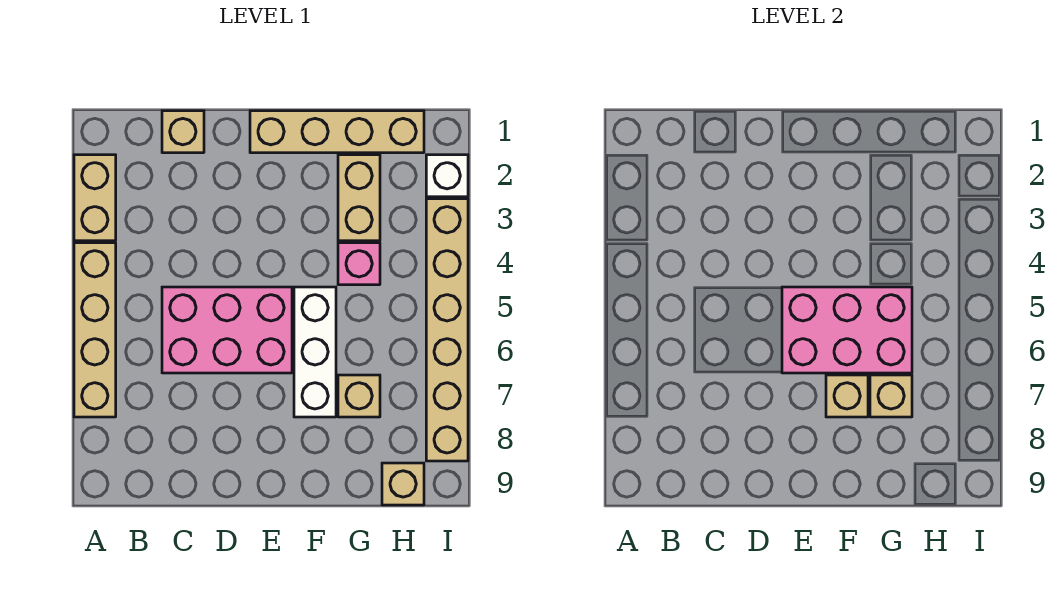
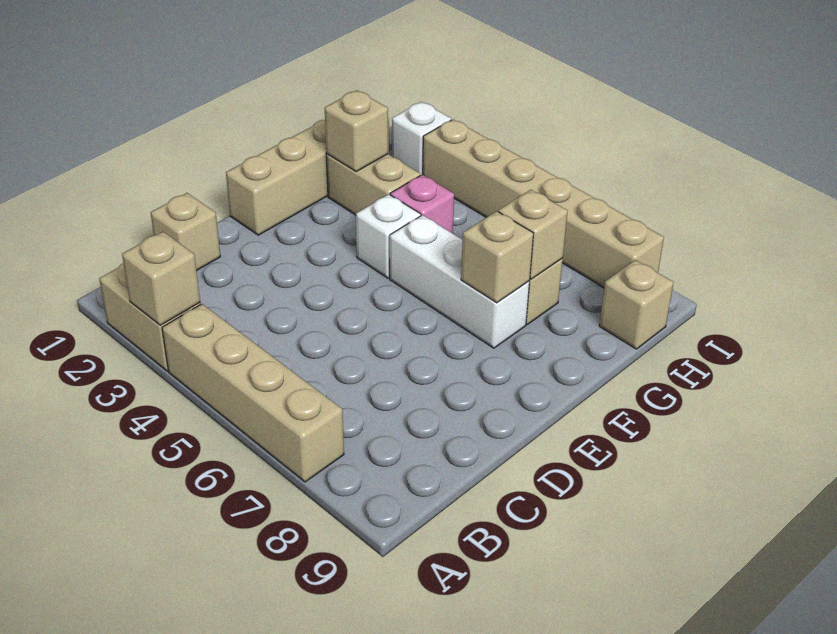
none -> tan brick A3 level 2
pink brick C5:E6 level 1 -> none
pink brick E5:G6 level 2 -> none
none -> white brick F4 level 1
none -> tan brick G2 level 2

